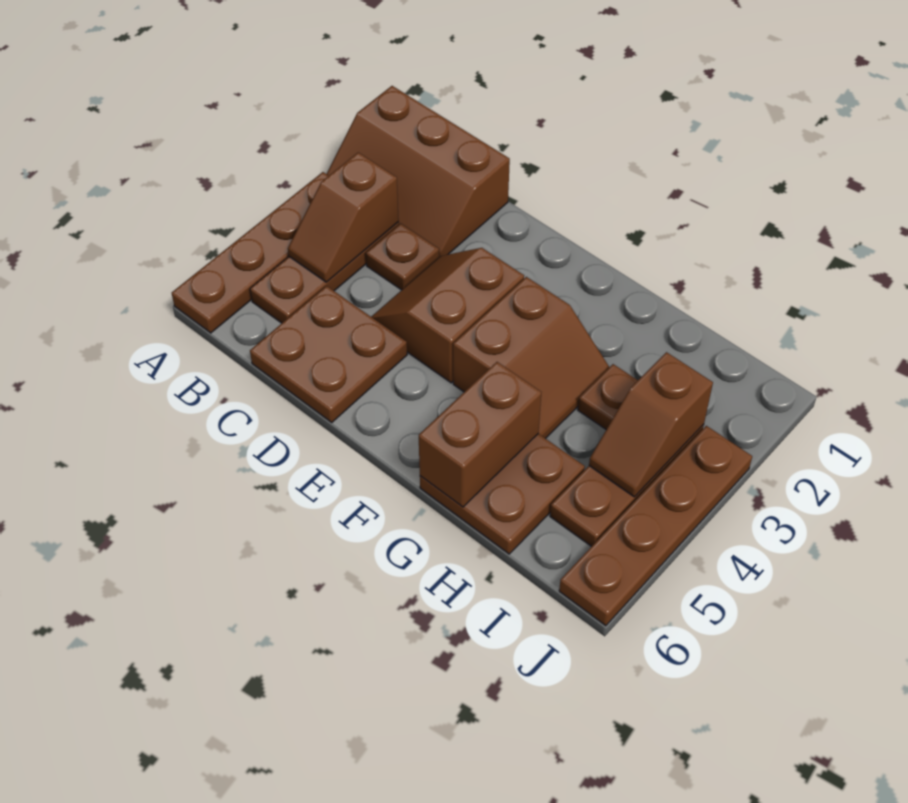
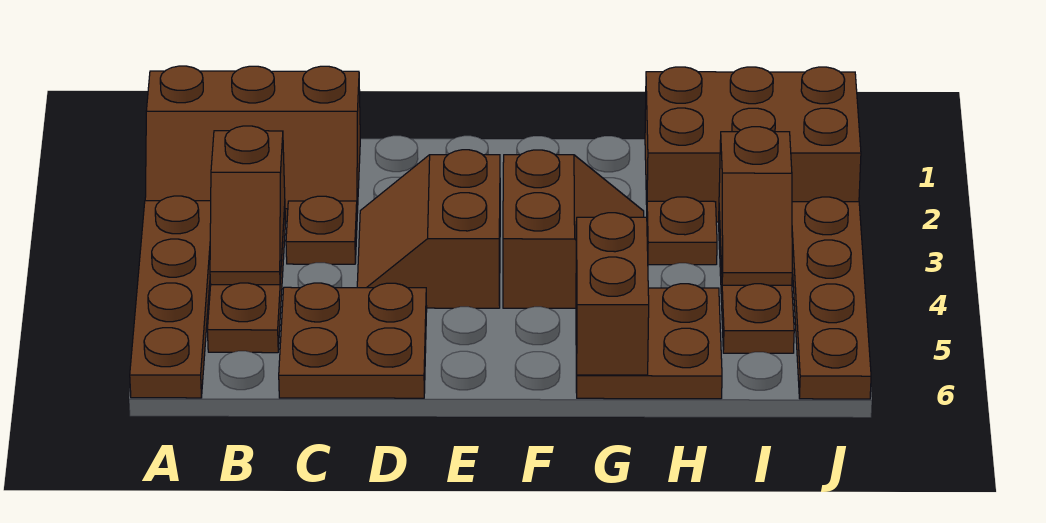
none -> brown brick H1:J2 level 1

